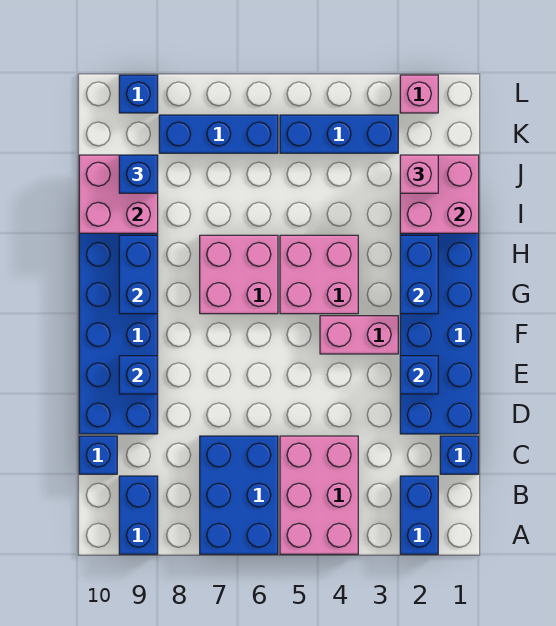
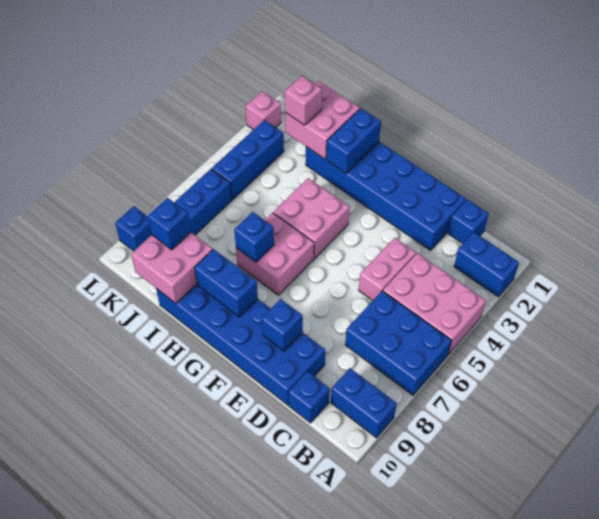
blue brick E2 level 2 -> blue brick H7 level 2
pink brick F3:F4 level 1 -> pink brick D4:D5 level 1
blue brick G2:H2 level 2 -> blue brick H1:H2 level 2

